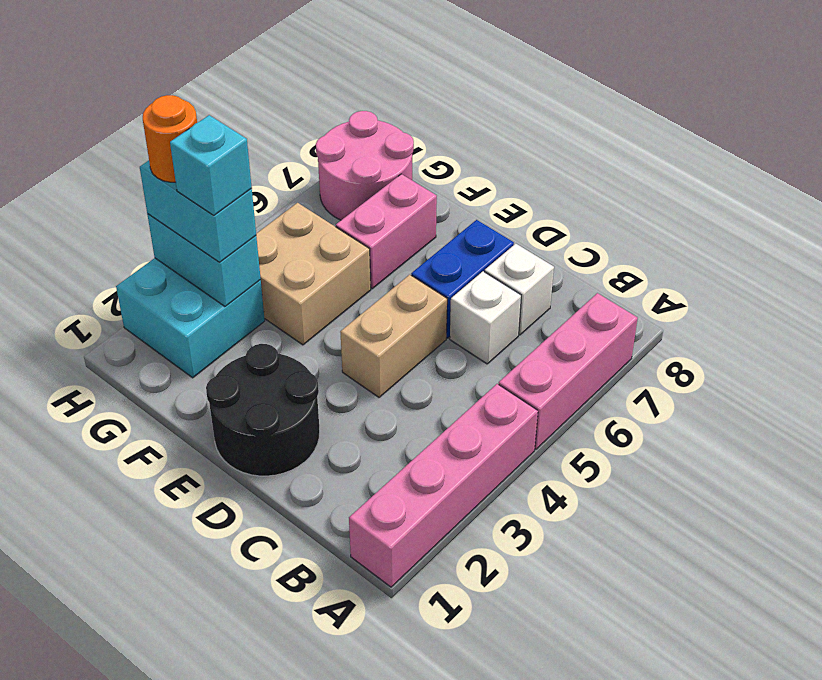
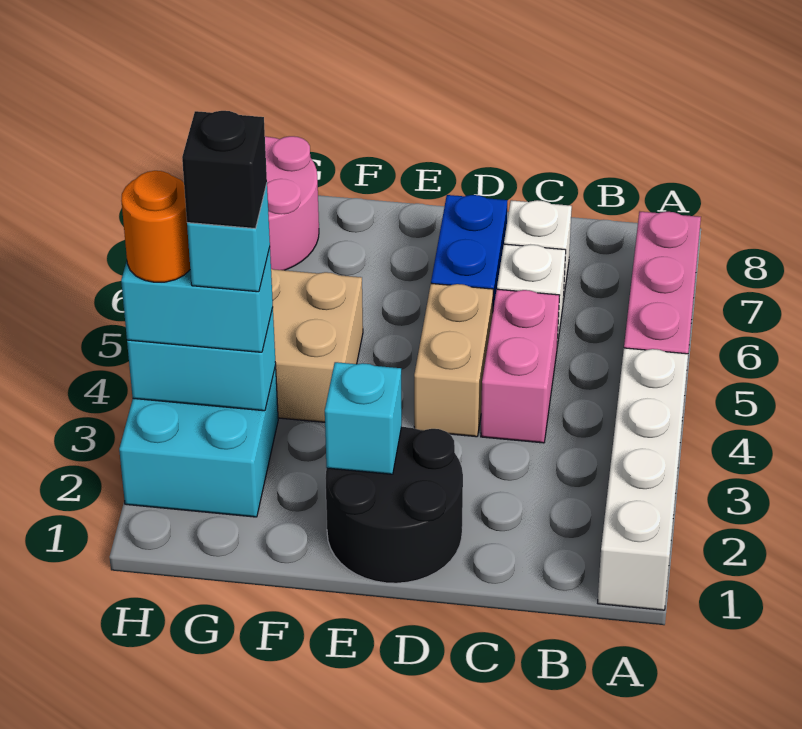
pink brick A1:A4 level 1 -> white brick A1:A4 level 1
none -> cyan brick E2 level 2
pink brick F6:F7 level 1 -> pink brick C4:C5 level 1
none -> black brick G3 level 5

